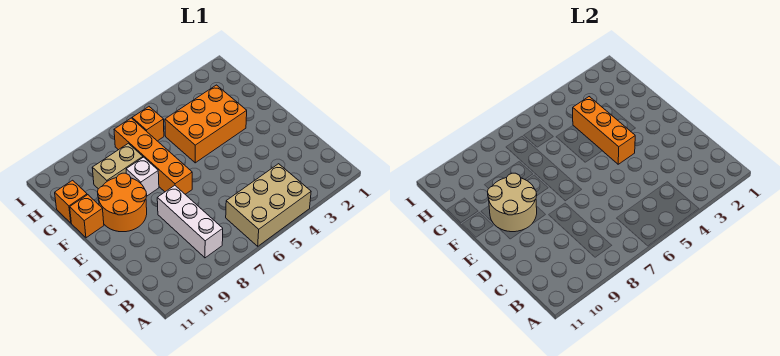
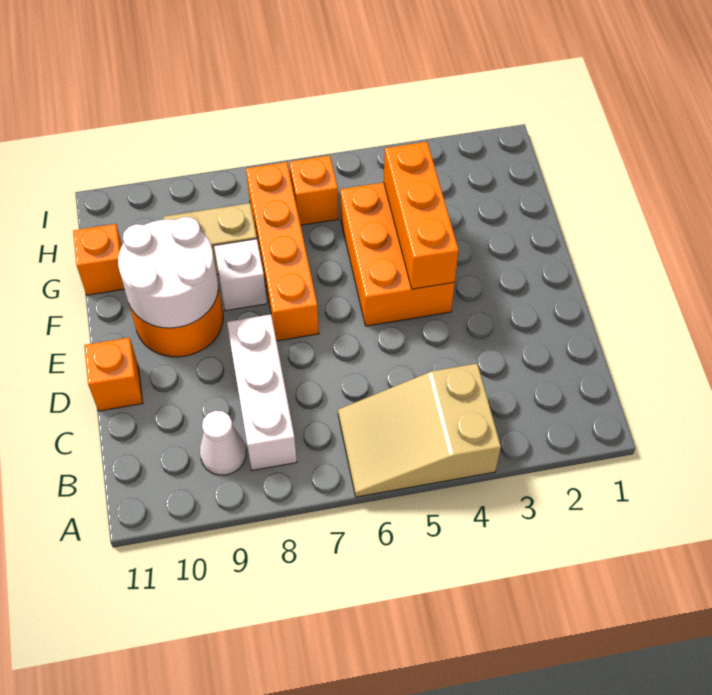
tan brick A4:B6 level 1 -> tan slope A4:B6 level 1 top 4
none -> white cone B9 level 1
tan round brick E9:F10 level 2 -> white round brick E9:F10 level 2
orange brick F3:G5 level 1 -> orange brick E4:G5 level 1
orange brick F11 level 1 -> orange brick D11 level 1

